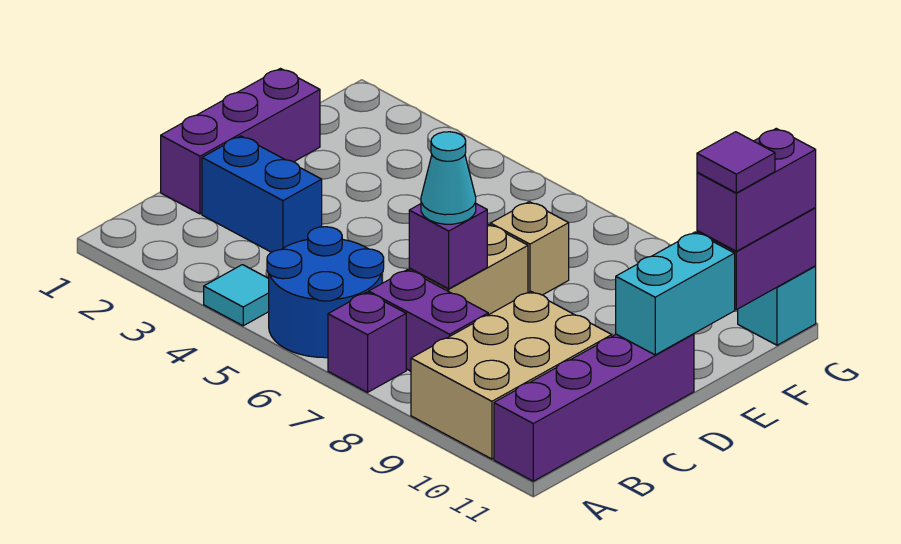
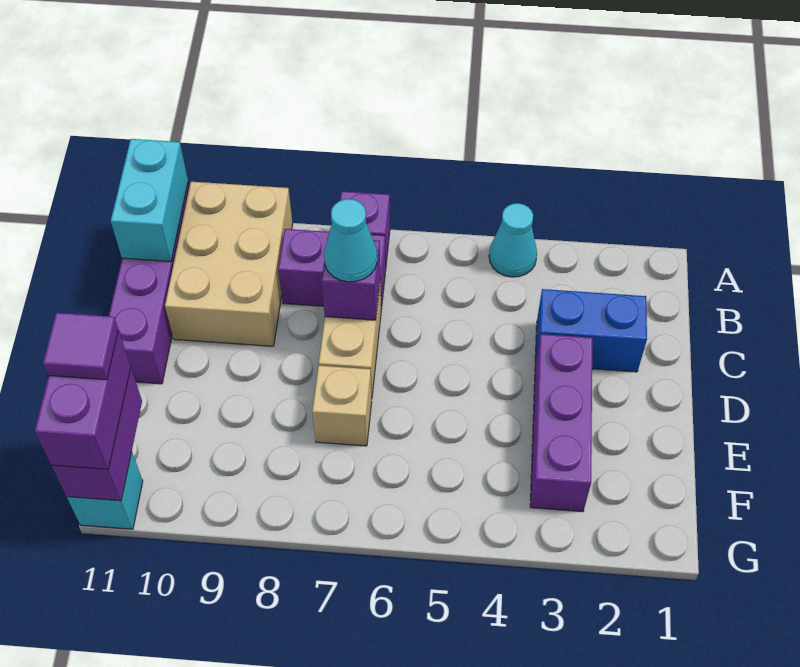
cyan tile A4 level 1 -> cyan cone A4 level 1
blue round brick A5:B6 level 1 -> none
purple brick C1:E1 level 1 -> purple brick D3:F3 level 1
cyan brick D11:E11 level 2 -> cyan brick A11:B11 level 2

